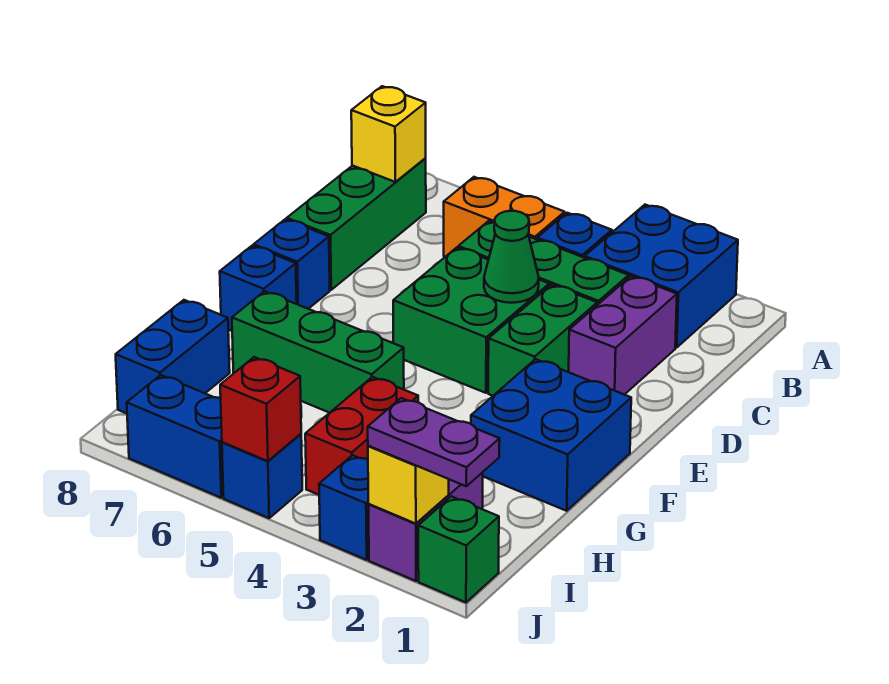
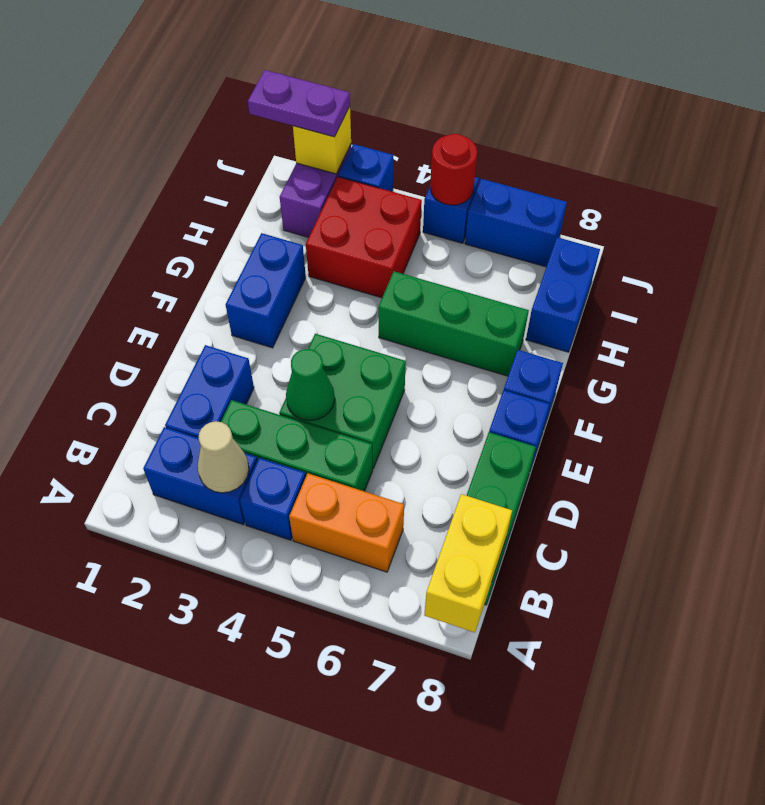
blue brick A2:B3 level 1 -> blue brick B2:B3 level 1
none -> tan cone B3 level 2
yellow brick B8 level 2 -> yellow brick A8:B8 level 2
purple brick C2:D2 level 1 -> blue brick C2:D2 level 1
green brick D3:E3 level 1 -> none
blue brick F1:G2 level 1 -> blue brick F2:G2 level 1
red brick H4:I4 level 1 -> red brick H3:I4 level 1
green brick J1 level 1 -> none
red brick J5 level 2 -> red round brick J5 level 2

